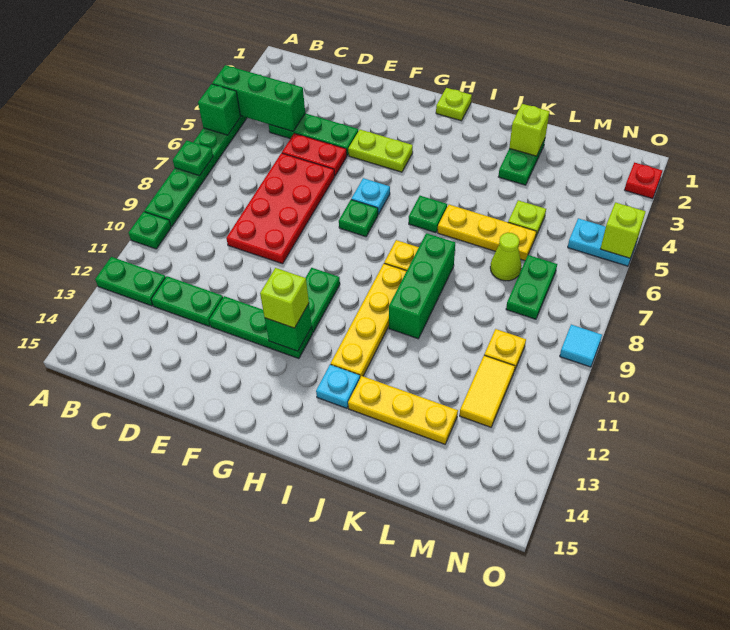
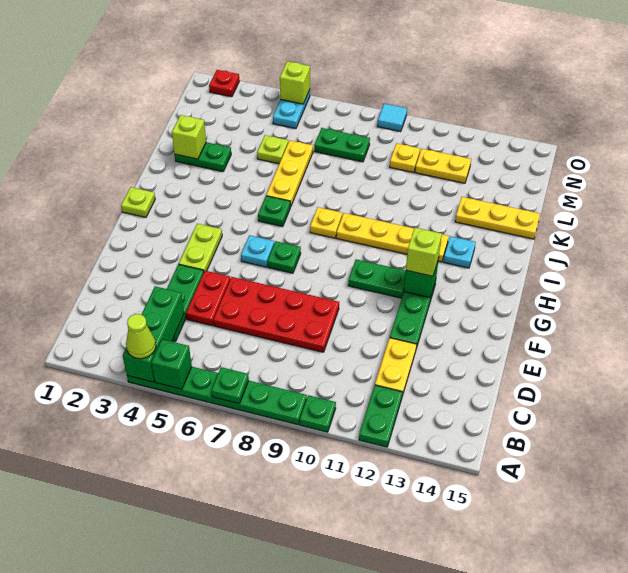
green plate C12:D12 level 1 -> yellow plate C12:D12 level 1
green brick J8:J10 level 1 -> none
yellow plate J13:L13 level 1 -> yellow plate K13:K15 level 1
lime cone L7 level 1 -> lime cone A4 level 3
yellow tile M11:M12 level 1 -> yellow plate M11:M12 level 1

